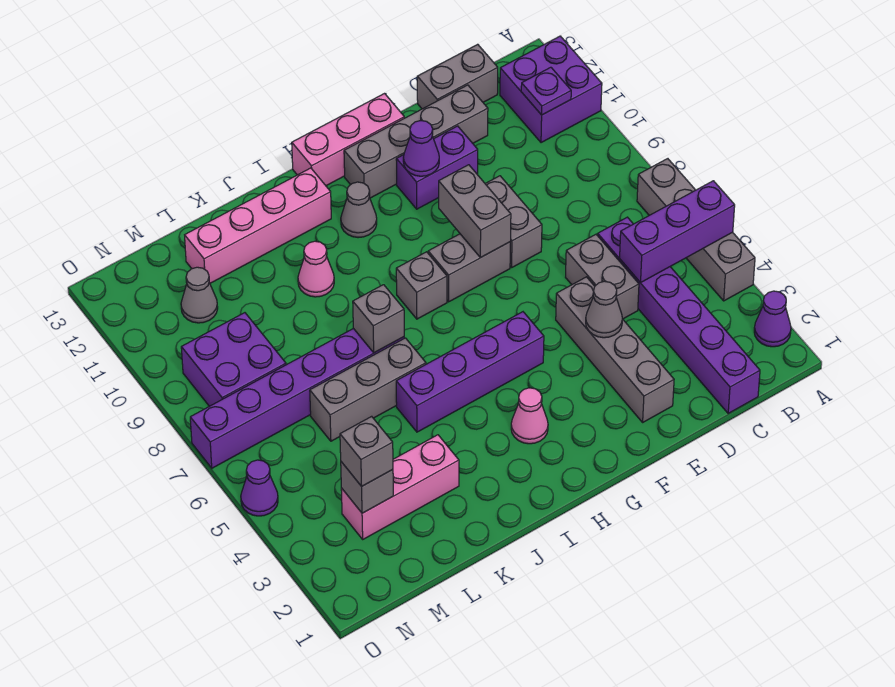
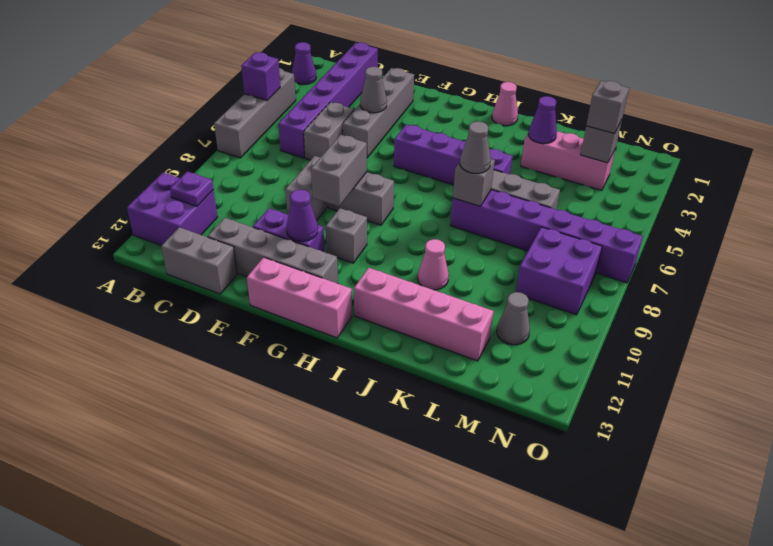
purple brick A5:C5 level 2 -> purple brick A5 level 2
pink cone H3 level 1 -> pink cone I1 level 1
grey brick H8 level 1 -> grey brick G10 level 1
grey cone H11 level 1 -> grey cone J7 level 3
purple cone O5 level 1 -> purple cone K3 level 2

